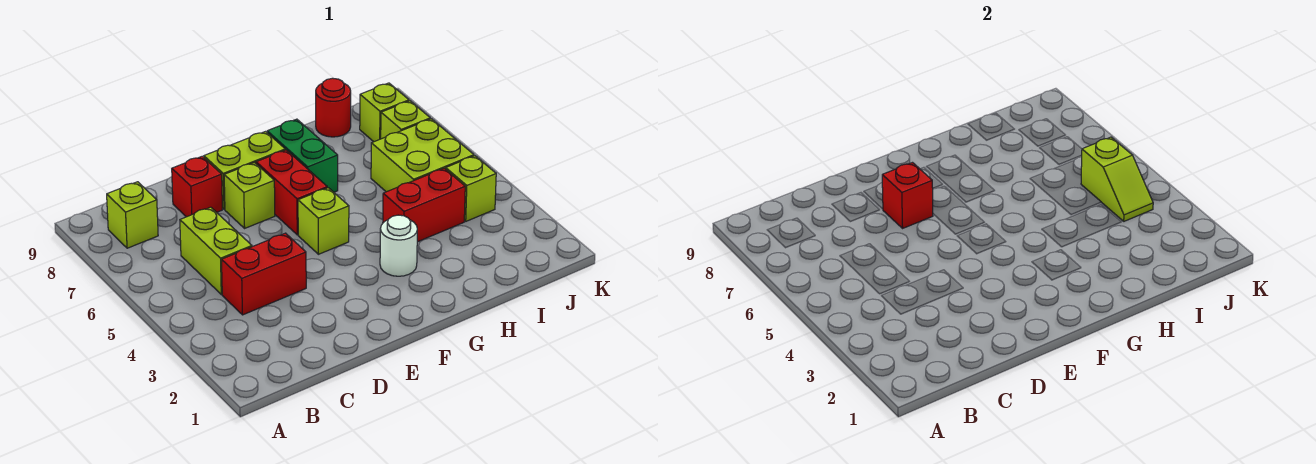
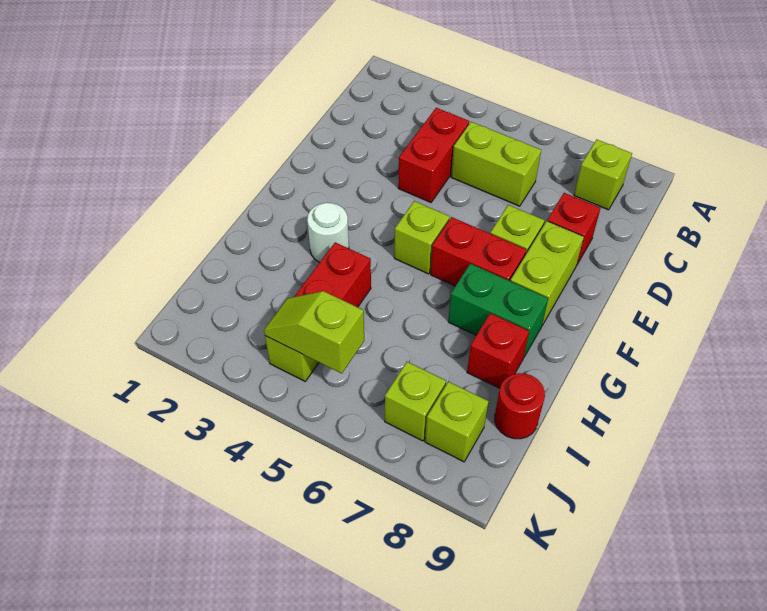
red brick E7 level 2 -> red brick H8 level 1
lime brick I5:J6 level 1 -> none

